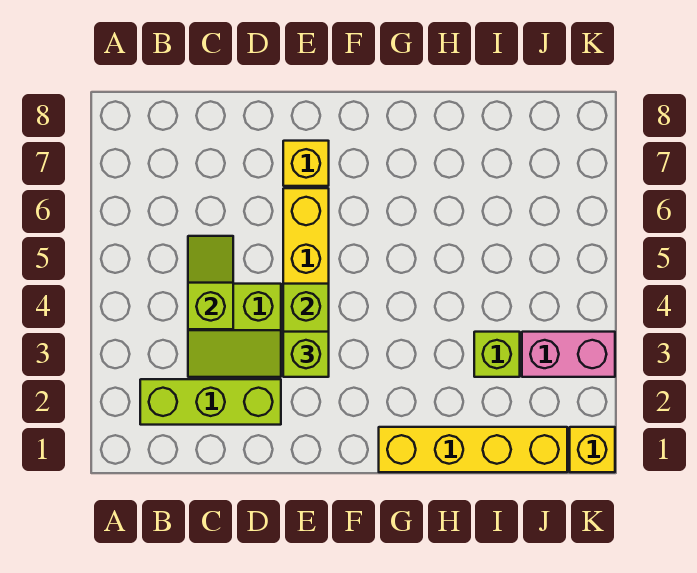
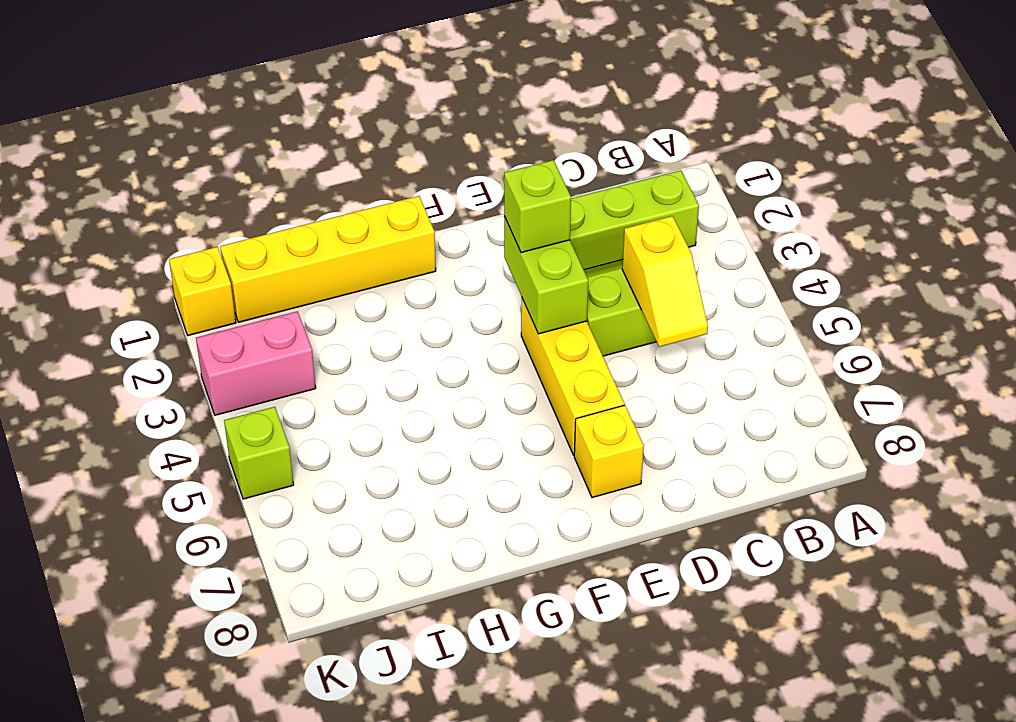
lime slope C4:C5 level 2 top 4 -> yellow slope C4:C5 level 2 top 4
lime brick I3 level 1 -> lime brick K5 level 1

